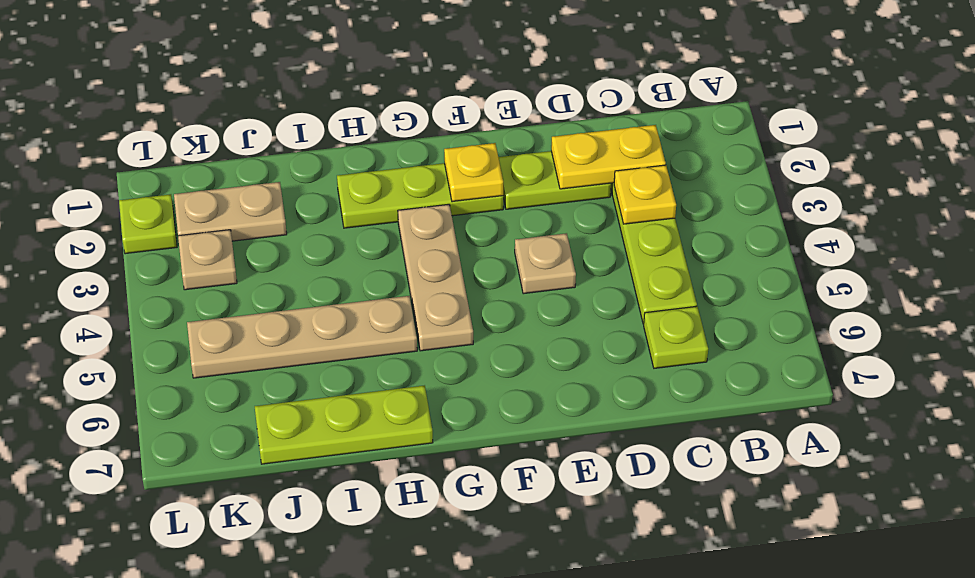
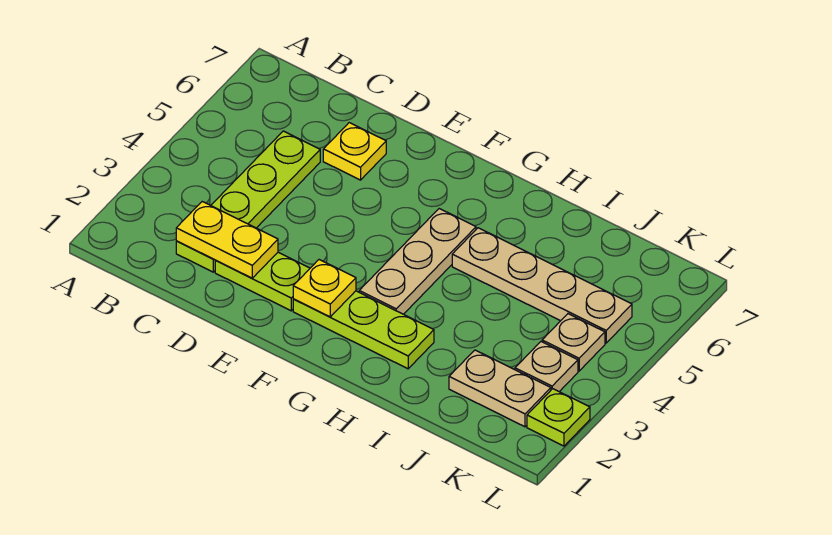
yellow plate C3 level 2 -> yellow plate D6 level 1
lime plate C6 level 1 -> none
tan plate E4 level 1 -> tan plate K4 level 1
lime plate H7:J7 level 1 -> none

